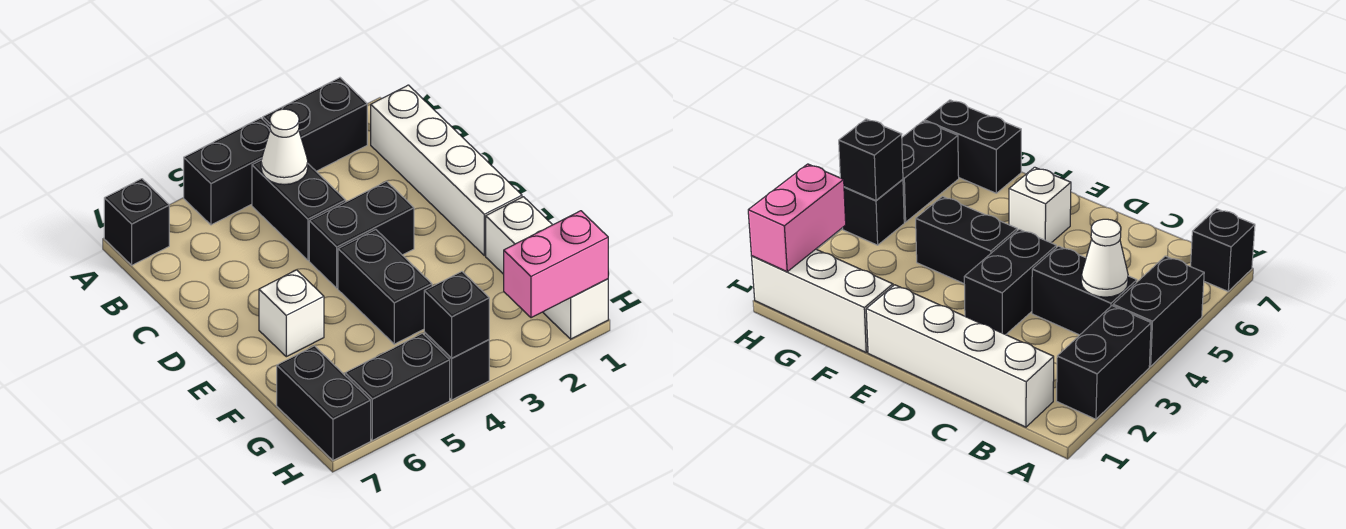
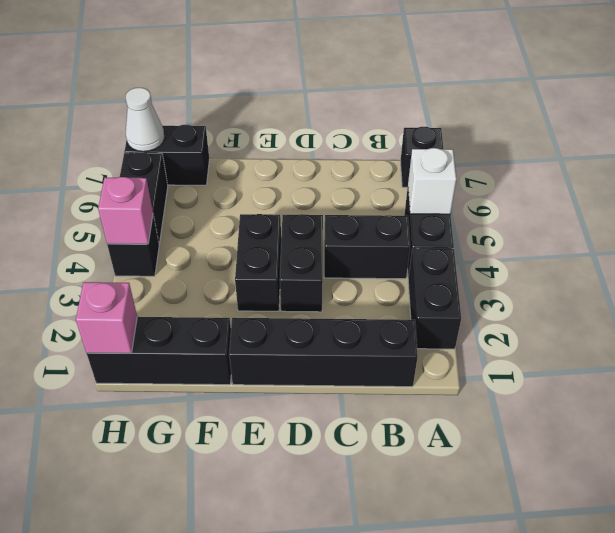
white brick B1:E1 level 1 -> black brick B1:E1 level 1
white cone B4 level 2 -> white cone H7 level 2
black brick E4:F4 level 1 -> black brick E3:E4 level 1
white brick E6 level 1 -> white brick A5 level 2
white brick F1:H1 level 1 -> black brick F1:H1 level 1
pink brick H1:H2 level 2 -> pink brick H1 level 2
black brick H4 level 2 -> pink brick H4 level 2

